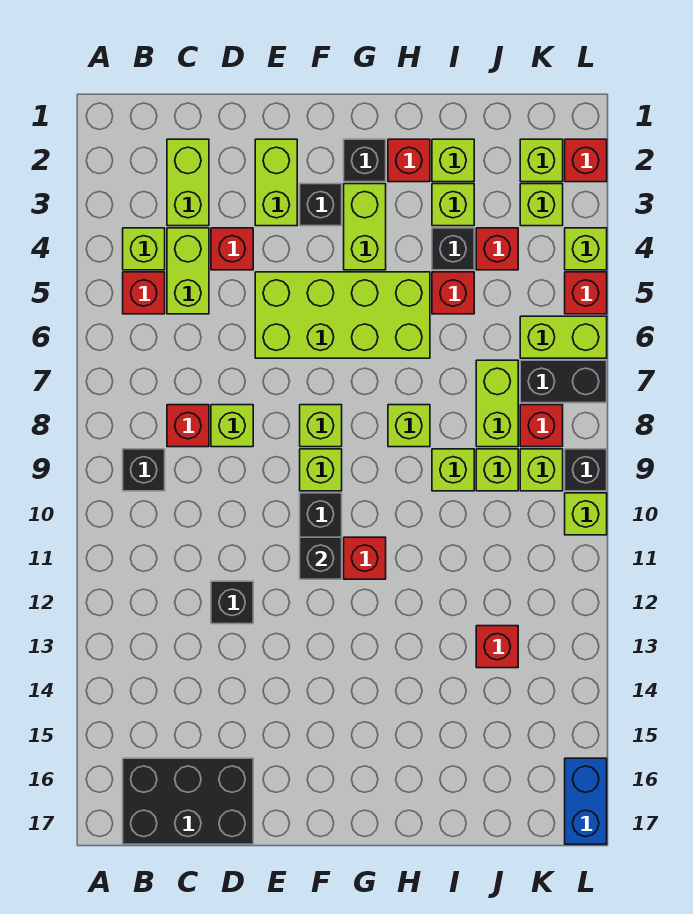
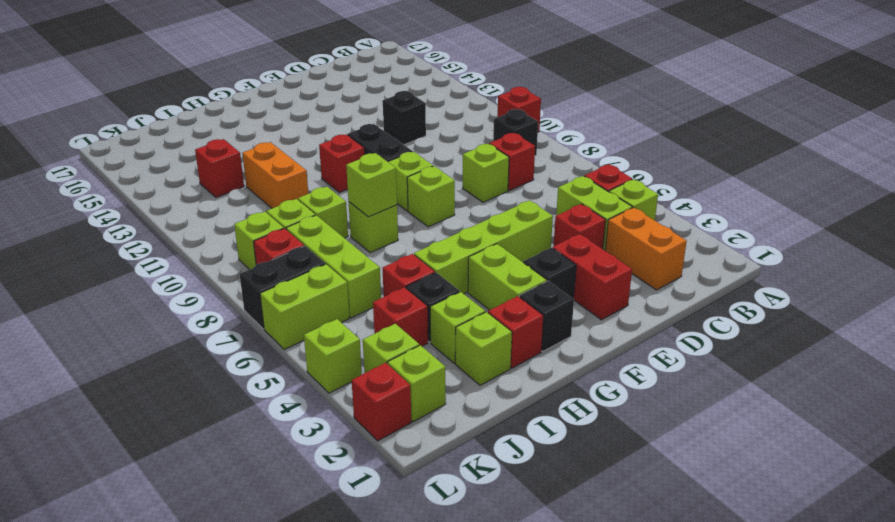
black brick B16:D17 level 1 -> none
lime brick C2:C3 level 1 -> orange brick C2:C3 level 1
lime brick E2:E3 level 1 -> red brick E2:E3 level 1
lime brick E5:H6 level 1 -> lime brick E5:H5 level 1
black brick F11 level 2 -> none
none -> orange brick I11:I12 level 1
lime brick J7:J8 level 1 -> lime brick J6:J8 level 1
red brick L5 level 1 -> red brick A10 level 1
black brick L9 level 1 -> none
lime brick L10 level 1 -> lime brick H8 level 2
blue brick L16:L17 level 1 -> none

